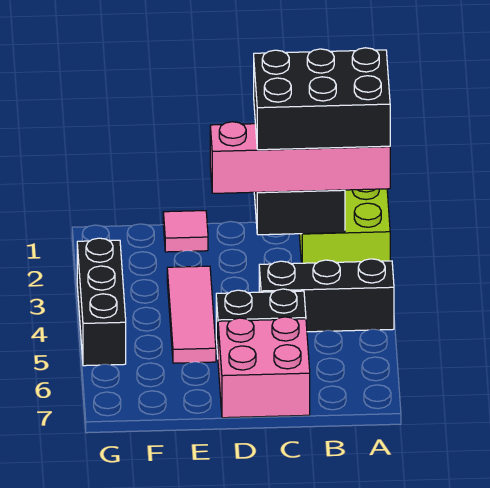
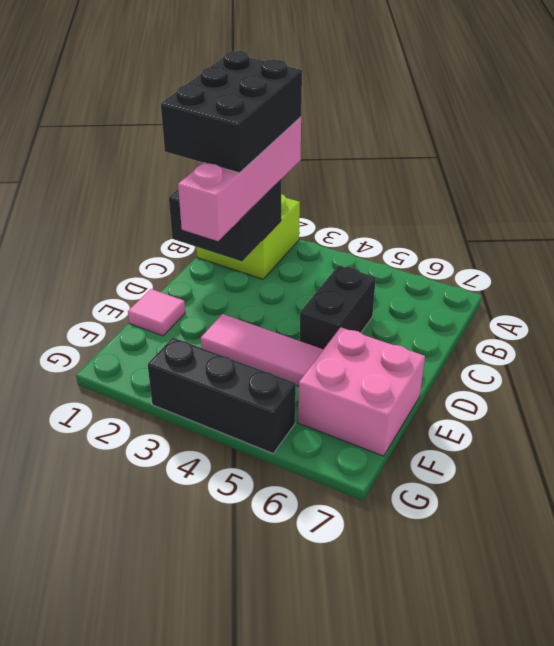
black brick A4:C4 level 1 -> none
pink brick C6:D7 level 1 -> pink brick E6:F7 level 1

